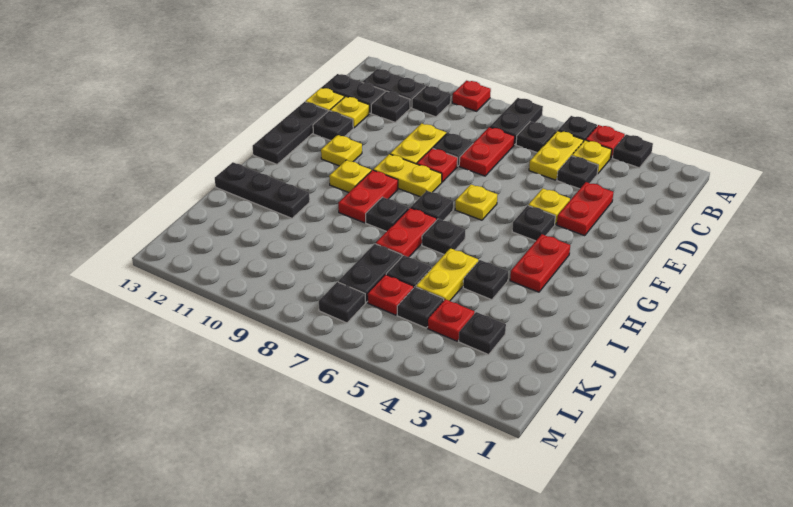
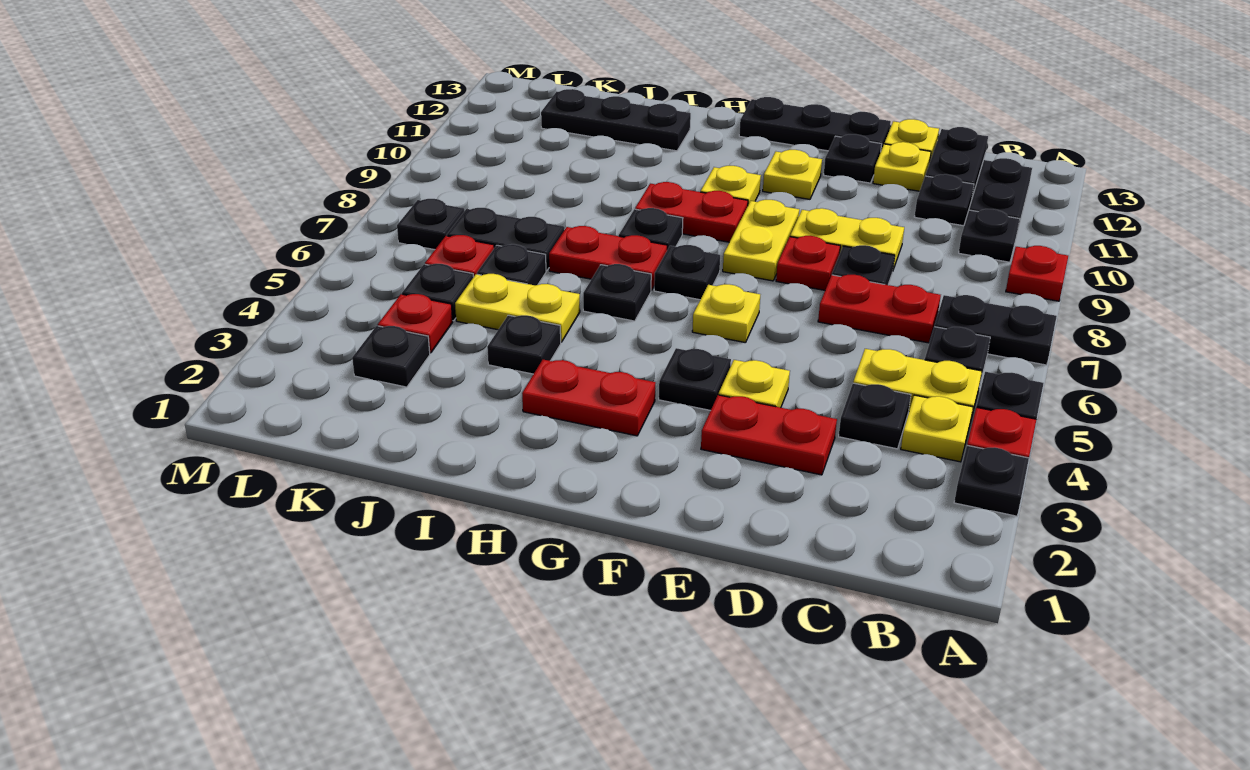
black plate I11:I13 level 1 -> black plate I12:K12 level 1

